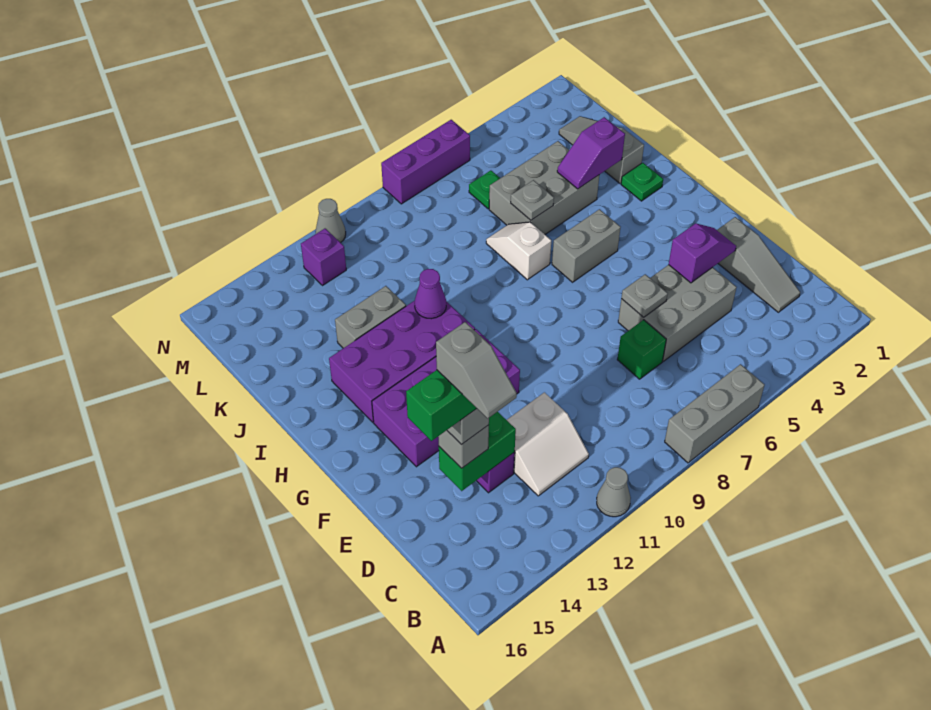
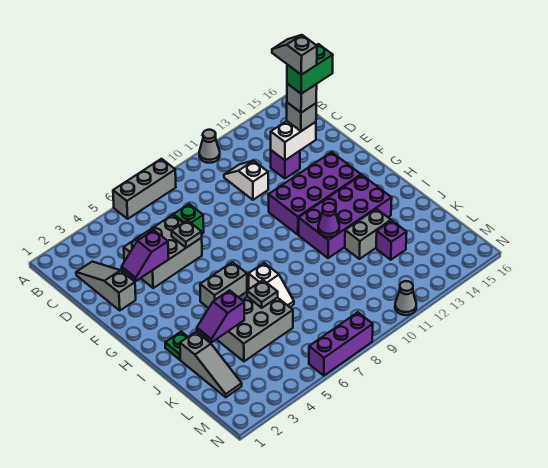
white slope C11:D12 level 1 top D -> white slope C11:D11 level 1 top D
green brick D13:D14 level 2 -> white brick D13:D14 level 2
purple slope J3:J4 level 2 top 3 -> purple slope J3:J4 level 2 top 4
green plate L6 level 1 -> none
purple brick M12 level 1 -> purple brick K13 level 1

